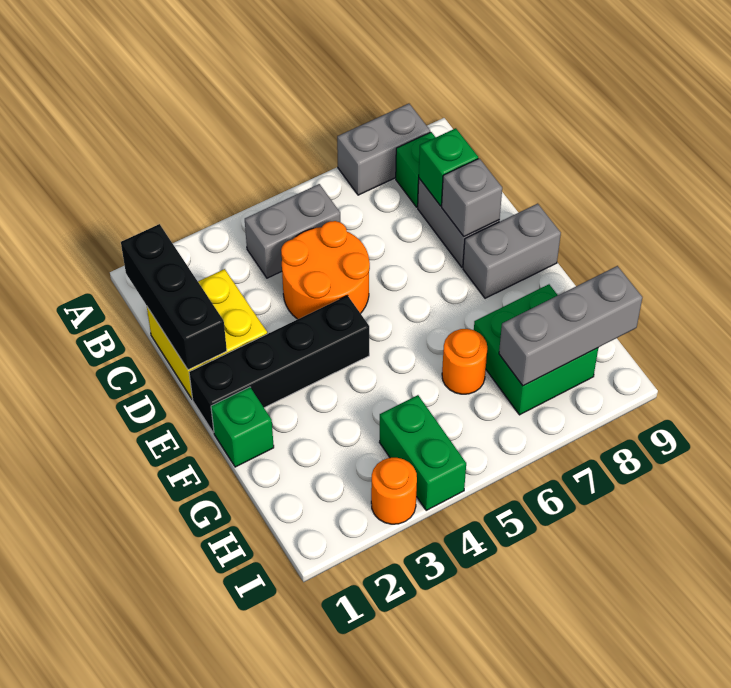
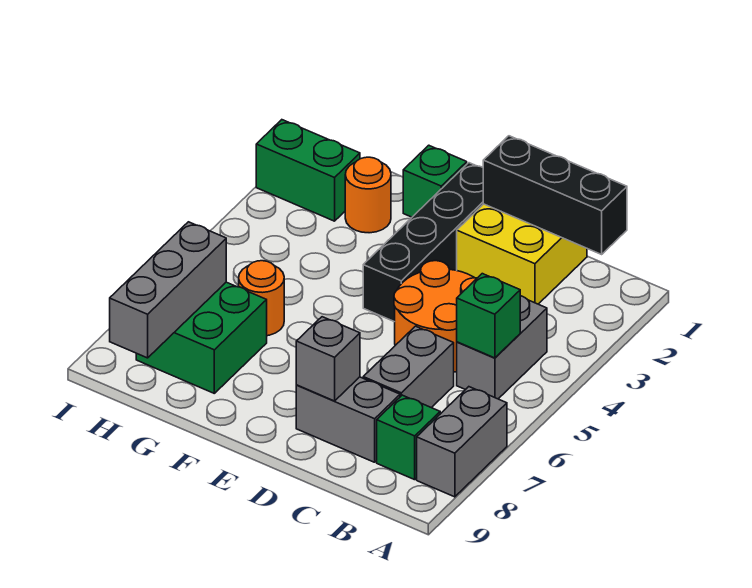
green brick C8 level 2 -> green brick B5 level 2
grey brick E8:E9 level 1 -> grey brick C6:C7 level 1
green brick H4:I4 level 1 -> green brick H2:I2 level 1
orange round brick I3 level 1 -> orange round brick G2 level 1

